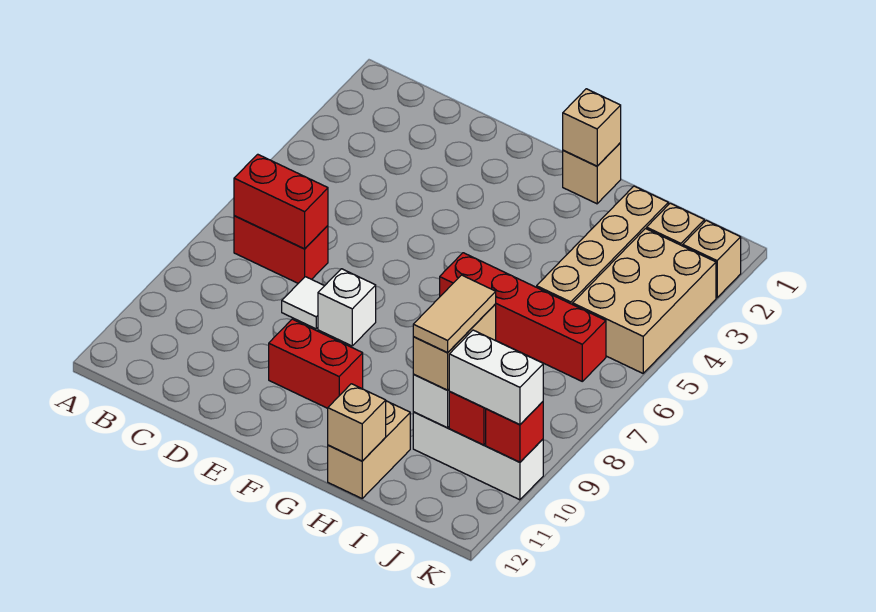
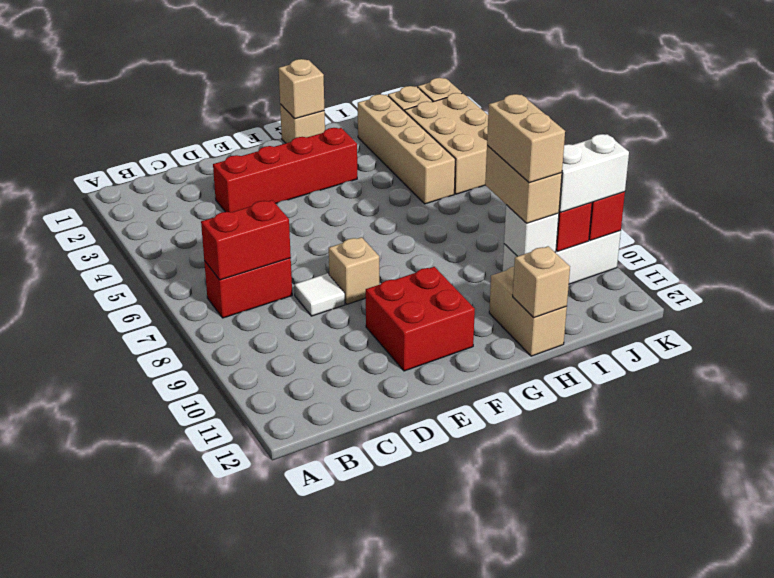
white brick E8 level 1 -> tan brick E8 level 1
red brick E10:F10 level 1 -> red brick E10:F11 level 1
red brick G6:J6 level 1 -> red brick D3:G3 level 1
tan tile I9:I10 level 4 -> tan brick I9:I10 level 4

